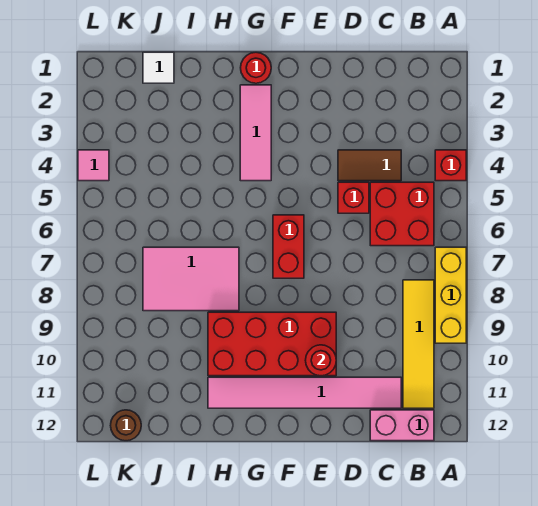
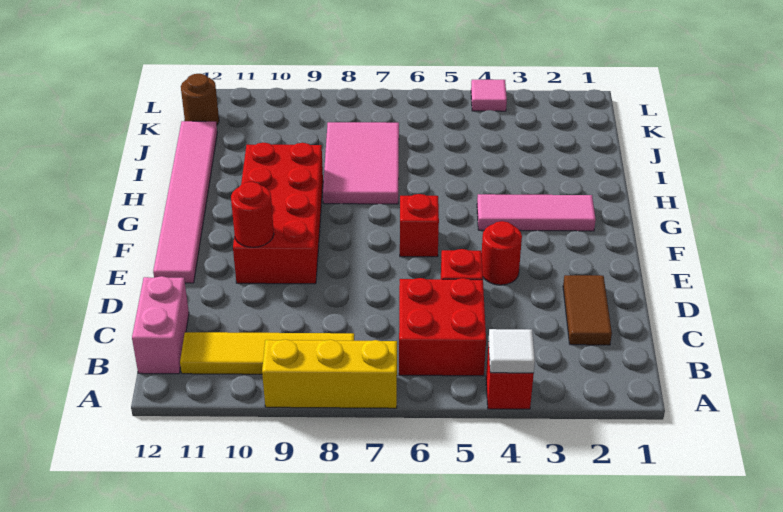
brown tile C4:D4 level 1 -> brown tile C2:D2 level 1
pink tile C11:H11 level 1 -> pink tile E12:J12 level 1
red brick F6:F7 level 1 -> red brick F6 level 1
red round brick G1 level 1 -> red round brick E4 level 1
white tile J1 level 1 -> white tile A4 level 2

